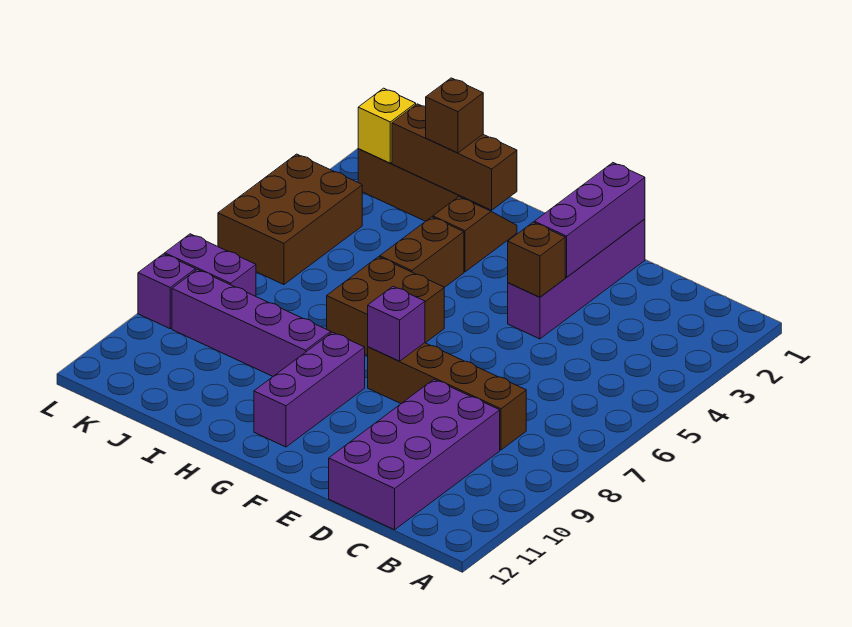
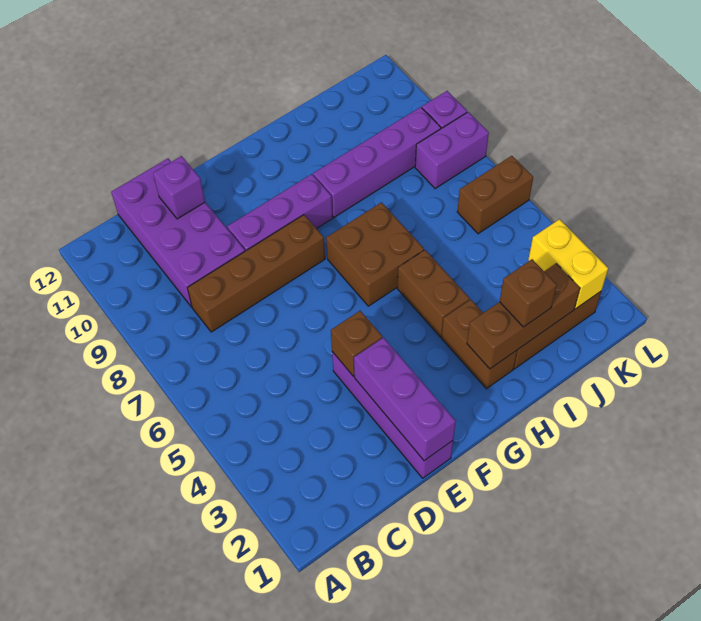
purple brick F8 level 2 -> purple brick D11 level 2
purple brick G9:G11 level 1 -> purple brick E9:G9 level 1
brown slope H2:H3 level 1 top 3 -> brown brick H2:H3 level 1
yellow brick K2 level 2 -> yellow brick K2:K3 level 2
brown brick K4:L6 level 1 -> brown brick K6:L6 level 1

